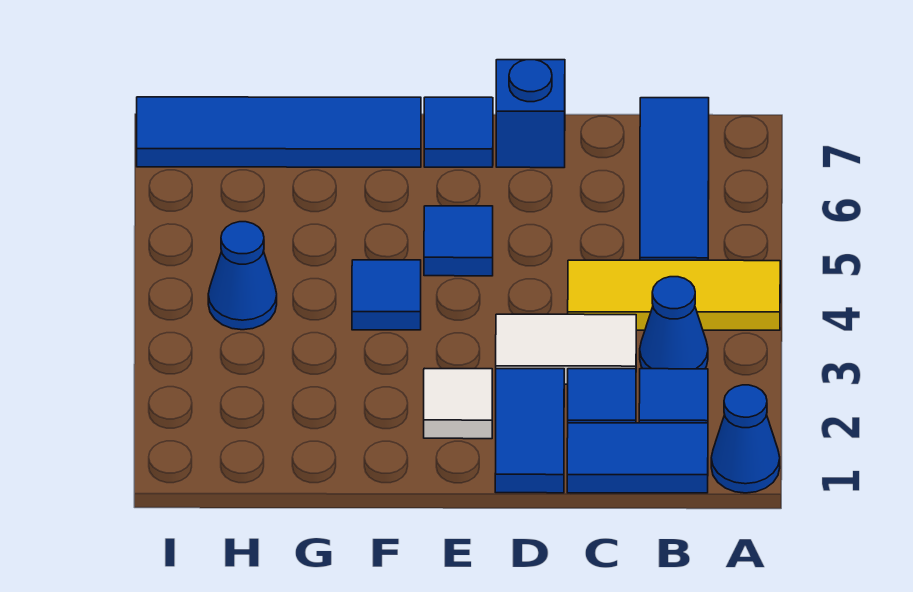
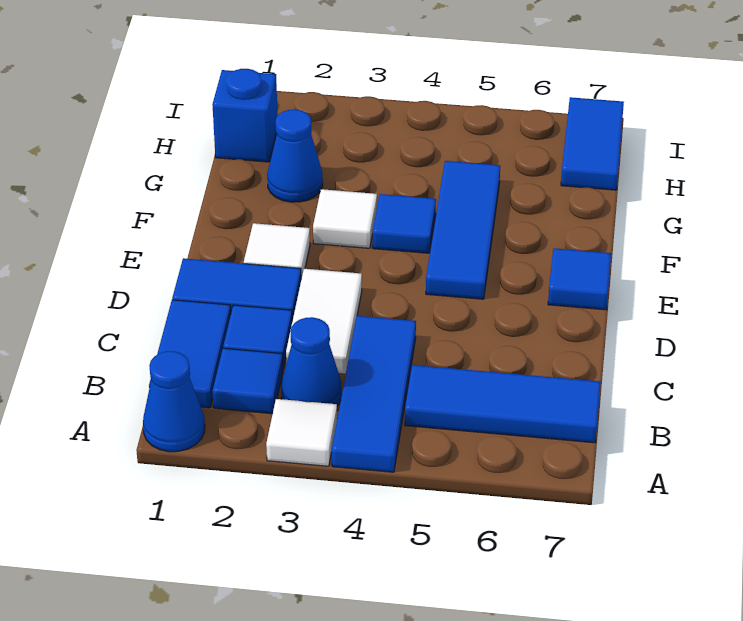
none -> white tile A3 level 1
yellow tile A4:C4 level 1 -> blue tile A4:C4 level 1
blue brick D7 level 1 -> blue brick H1 level 1
blue tile E5 level 1 -> blue tile E5:G5 level 1
none -> white tile F3 level 1
blue tile F7:I7 level 1 -> blue tile H7:I7 level 1
blue cone H4 level 1 -> blue cone G2 level 1

